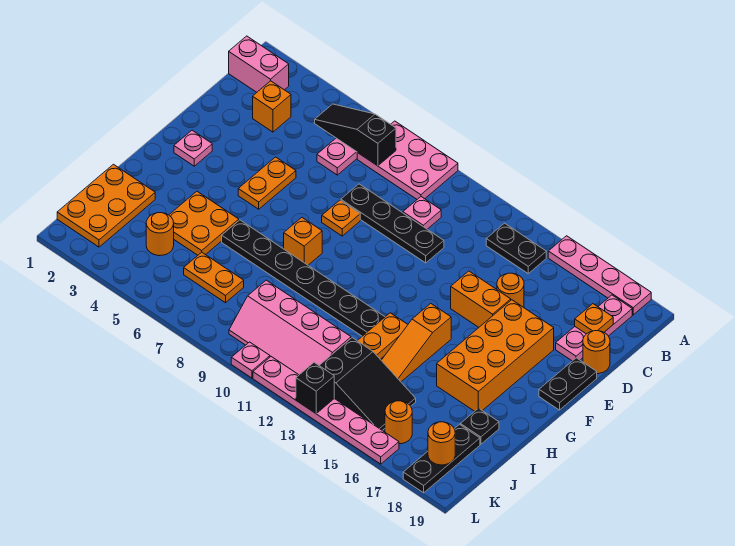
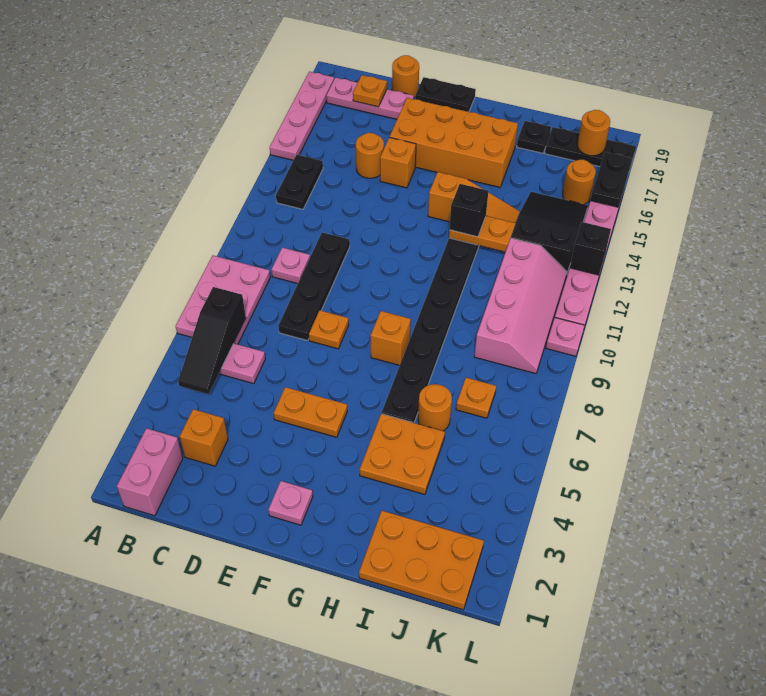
orange brick E14:E15 level 1 -> orange brick E15 level 1
none -> black brick H13 level 3
orange round brick J4 level 1 -> orange round brick I6 level 1
orange plate J6:J7 level 1 -> orange plate J7 level 1
none -> black plate L16:L17 level 2

